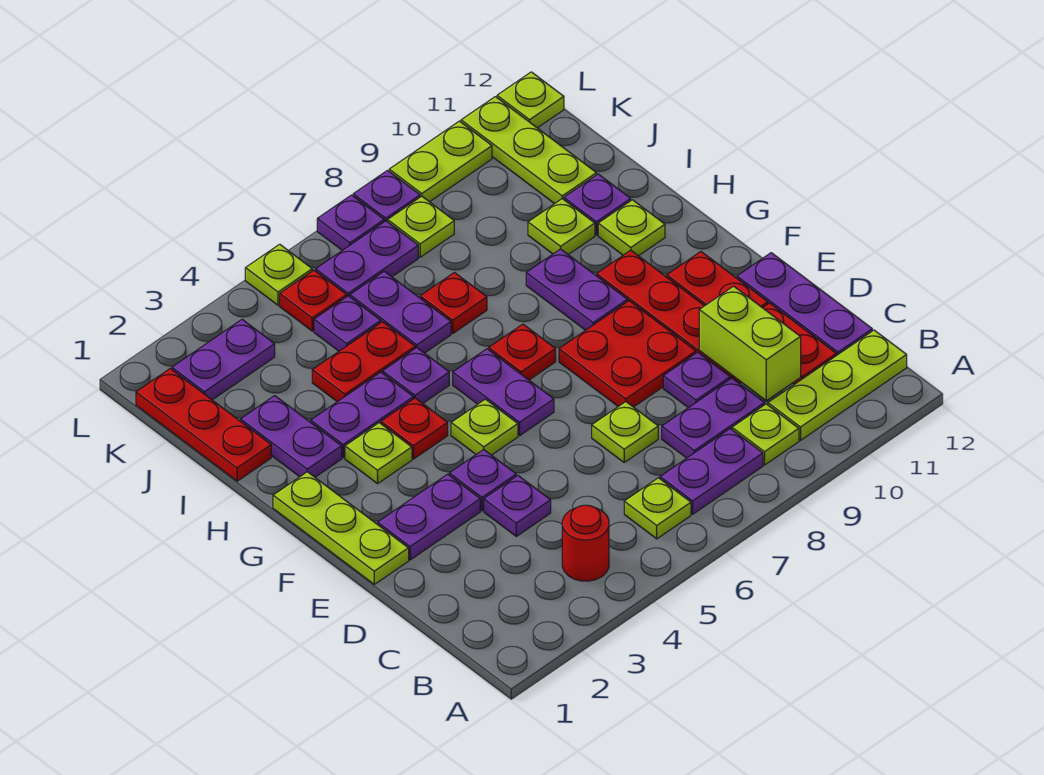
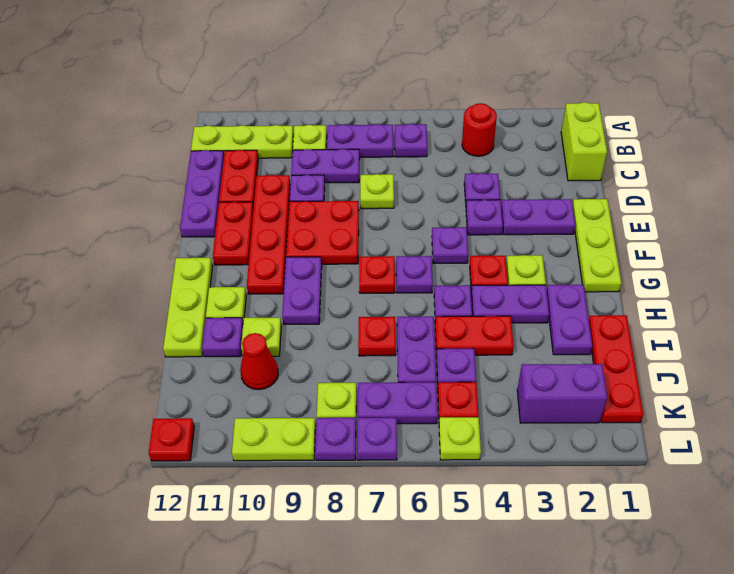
lime plate B6 level 1 -> purple plate B6 level 1
lime brick C10:D10 level 2 -> lime brick B1:C1 level 1
lime plate F5 level 1 -> purple plate F5 level 1
purple plate F6:G6 level 1 -> purple plate G6 level 1
none -> red cone J10 level 1
lime plate J11:L11 level 1 -> lime plate G12:I12 level 1
purple plate K2:K3 level 1 -> purple brick K2:K3 level 1
lime plate L12 level 1 -> red plate L12 level 1

